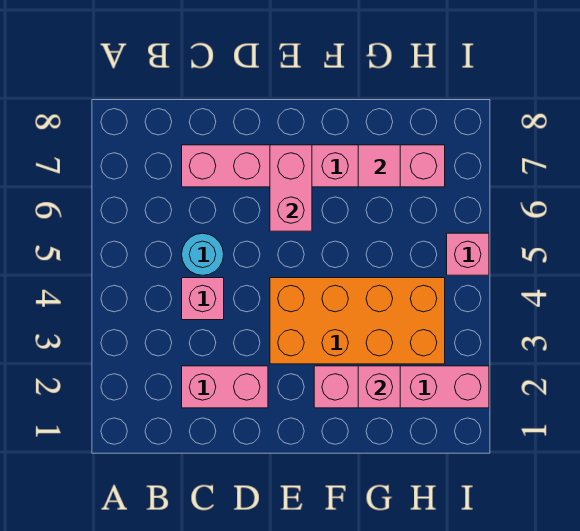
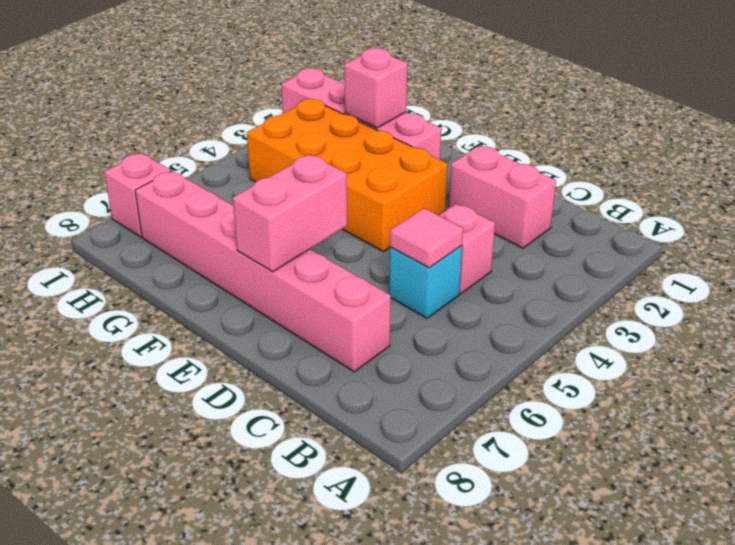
cyan round brick C5 level 1 -> cyan brick C5 level 1
pink tile G7 level 2 -> pink tile C5 level 2
pink brick I5 level 1 -> pink brick I7 level 1

